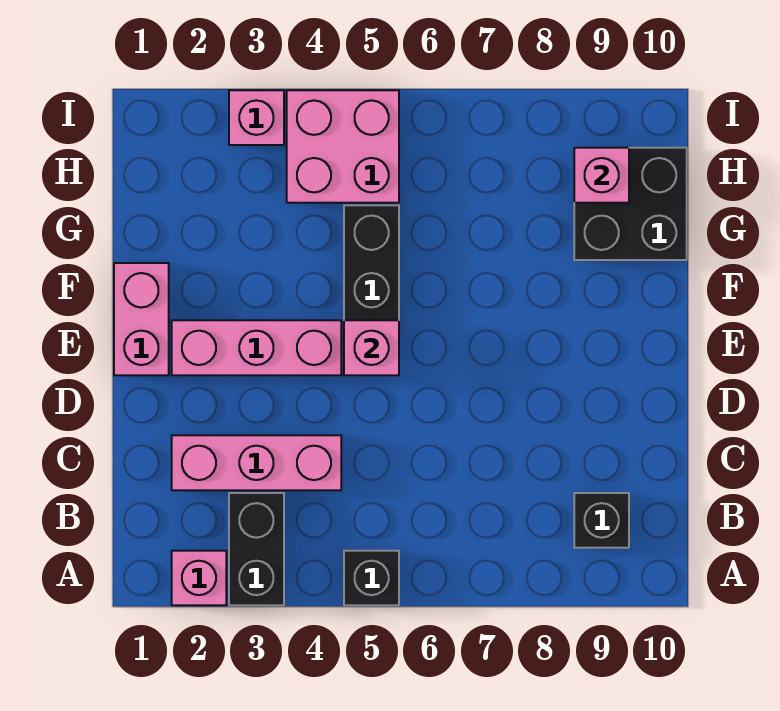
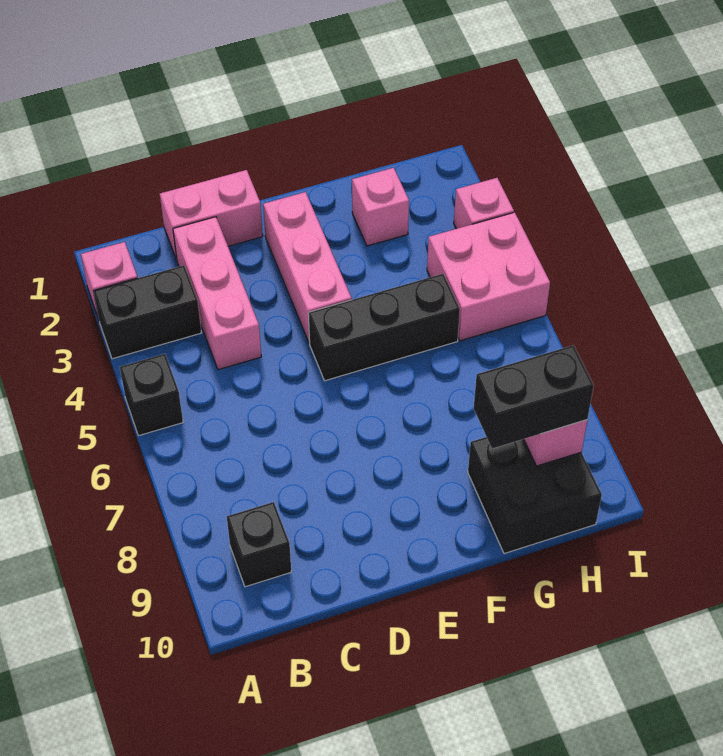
pink brick E1:F1 level 1 -> pink brick C1:D1 level 1
pink brick E5 level 2 -> pink brick G2 level 1
none -> black brick G9:H9 level 3

